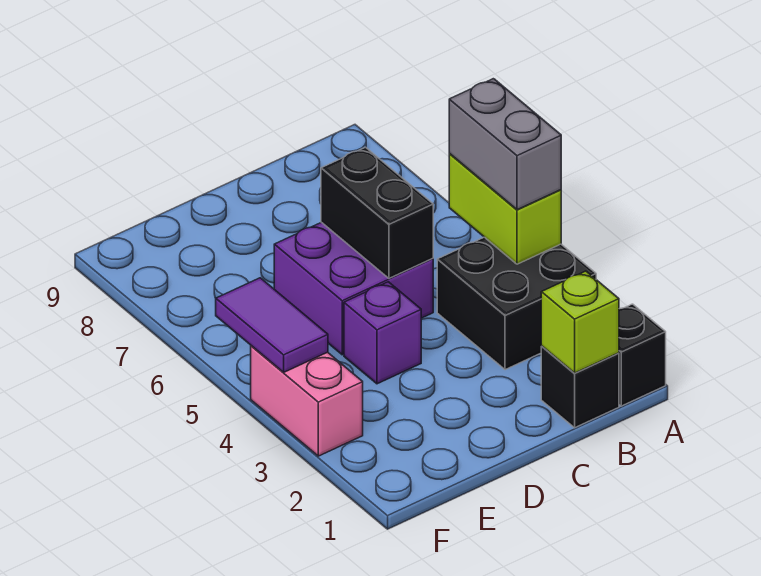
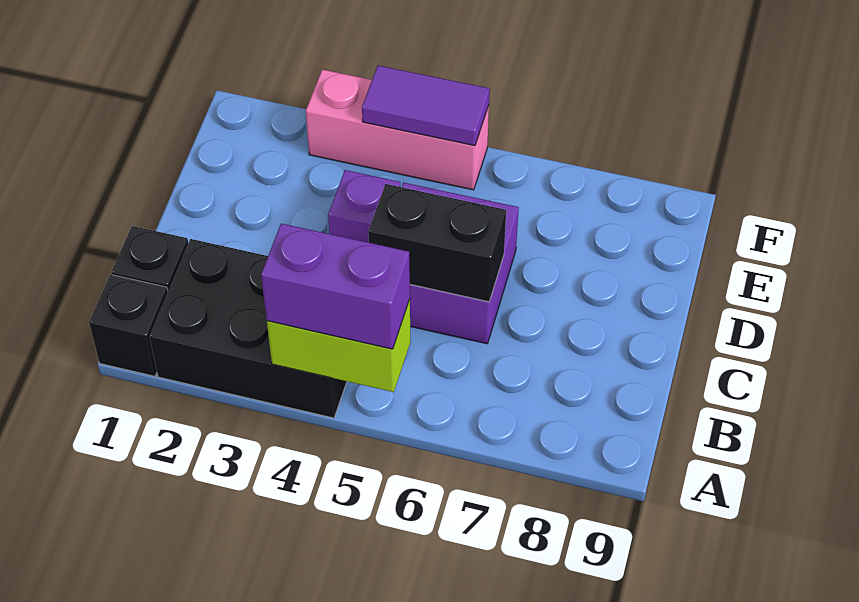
black brick A3:B4 level 1 -> black brick A2:B4 level 1
grey brick A4:A5 level 3 -> purple brick A4:A5 level 3
lime brick B1 level 2 -> none
pink brick F3:F4 level 1 -> pink brick F3:F5 level 1

